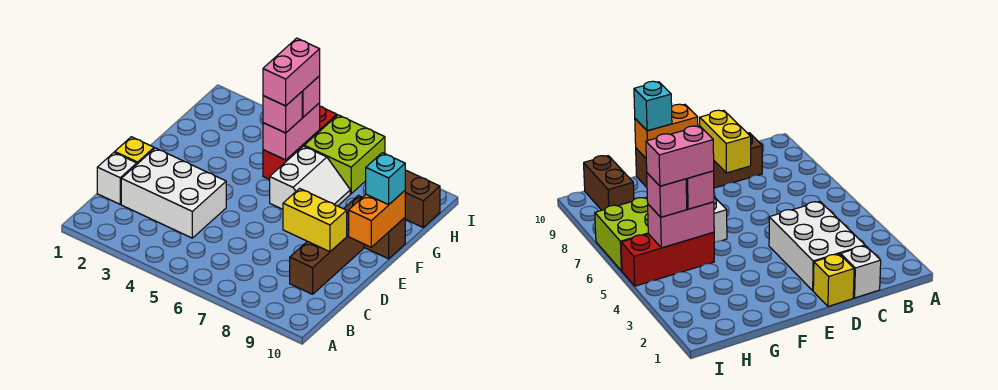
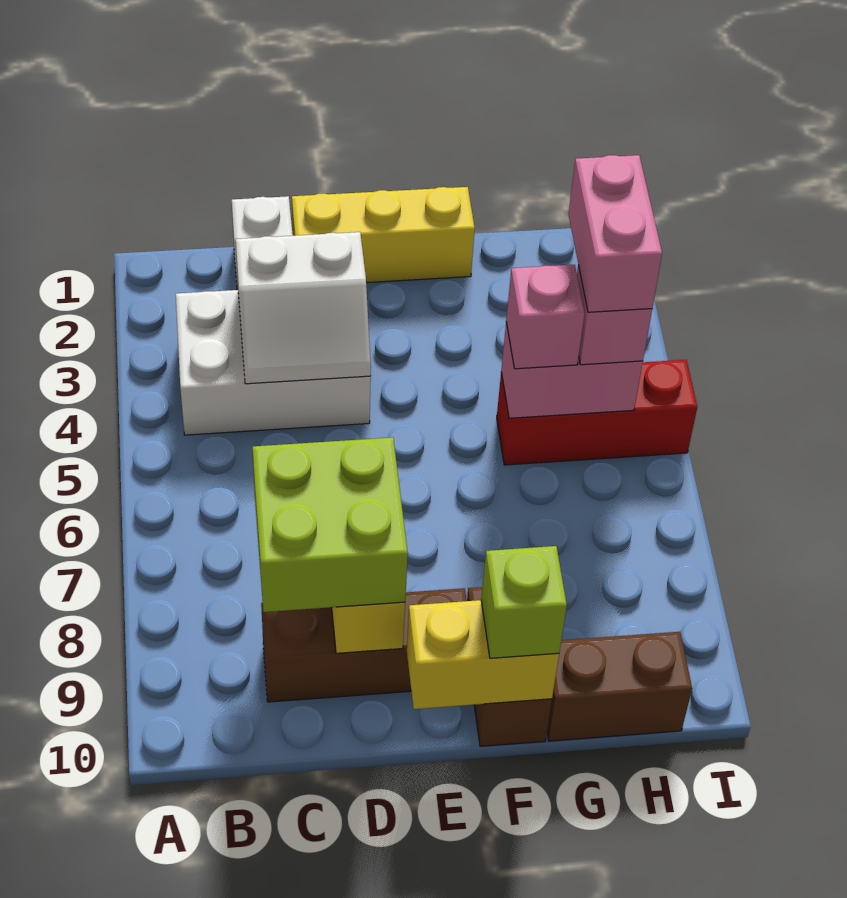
white brick C2:D4 level 1 -> white brick B3:D4 level 1
yellow brick D1 level 1 -> yellow brick D1:F1 level 1
orange brick E10:F10 level 2 -> yellow brick E10:F10 level 2
white slope F6:G7 level 1 top 6 -> white slope C3:D4 level 2 top 3
cyan brick F10 level 3 -> lime brick F10 level 3
pink brick G5:H5 level 4 -> pink brick H4:H5 level 4
lime brick H6:I7 level 1 -> lime brick C8:D9 level 3
brown brick H9:H10 level 1 -> brown brick G10:H10 level 1

